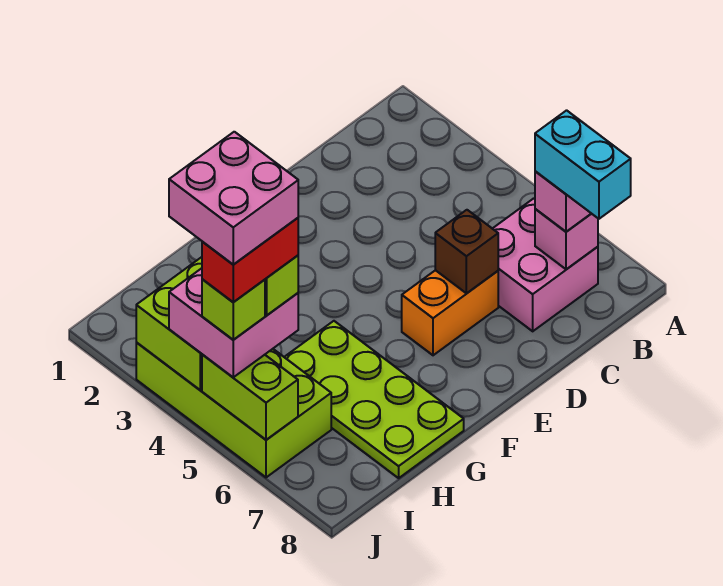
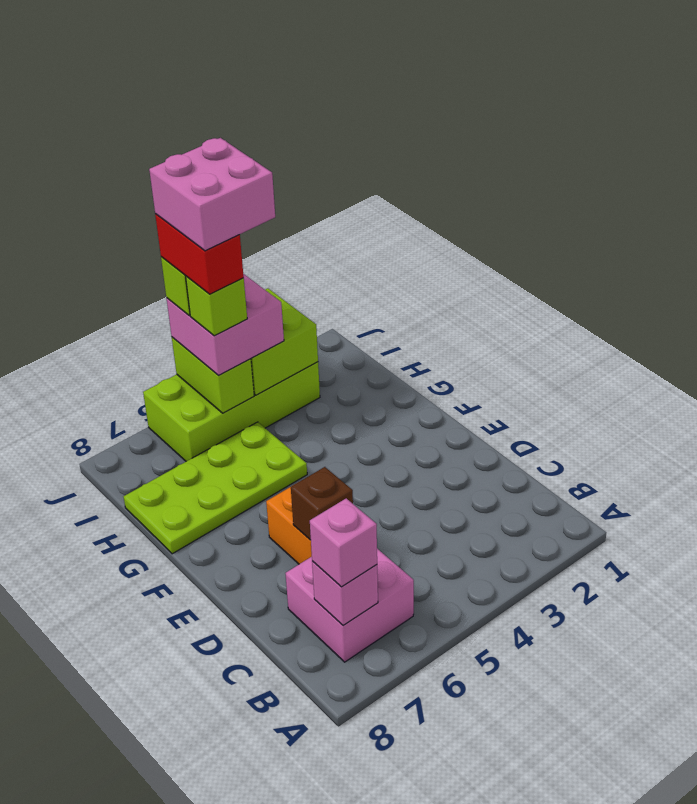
cyan brick B7:B8 level 4 -> none
lime brick J5:J6 level 2 -> lime brick I5:J5 level 2

